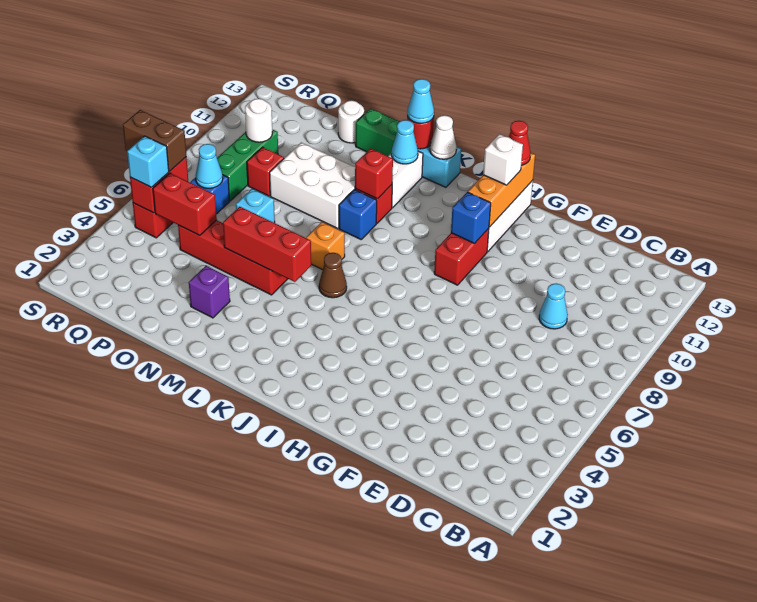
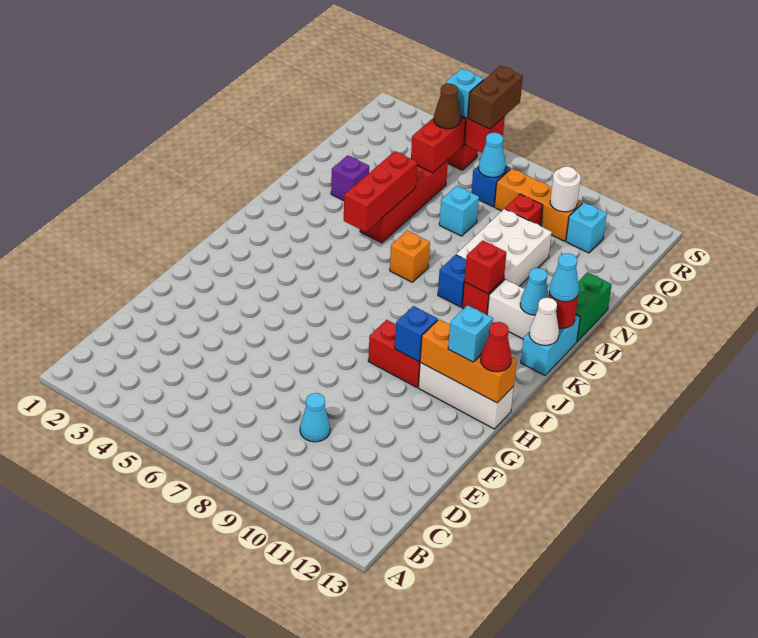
white brick H12 level 3 -> cyan brick H12 level 3
brown cone K6 level 1 -> brown cone Q5 level 3
white round brick O13 level 1 -> none
green brick Q8:Q10 level 1 -> orange brick Q8:Q10 level 1
none -> cyan brick Q11 level 1

